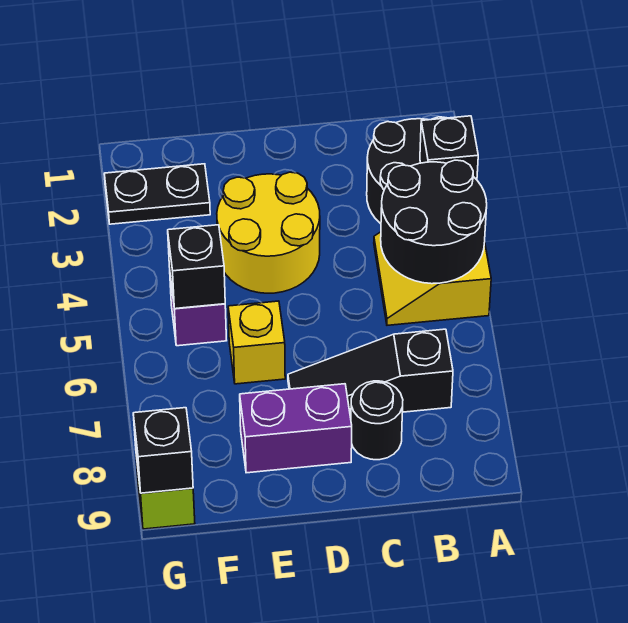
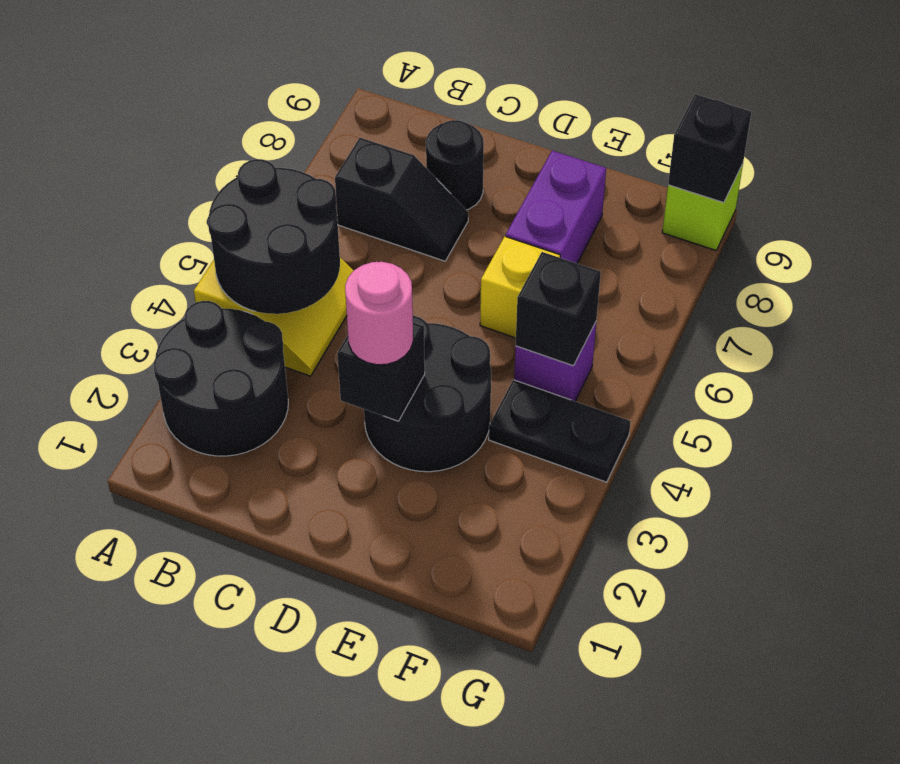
black brick A3 level 2 -> black brick D3 level 2
black slope B7:D7 level 1 top B -> black slope B7:C7 level 1 top B
yellow round brick D3:E4 level 1 -> black round brick D3:E4 level 1
none -> pink round brick D3 level 3
purple brick D8:E8 level 1 -> purple brick E7:E8 level 1
black plate F2:G2 level 1 -> black plate F4:G4 level 1

